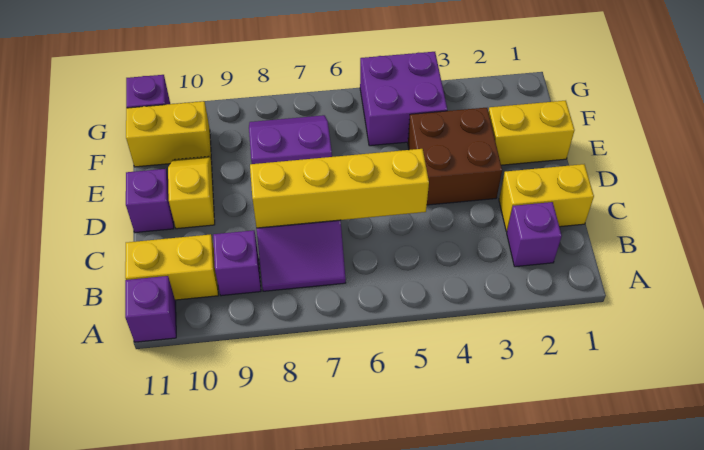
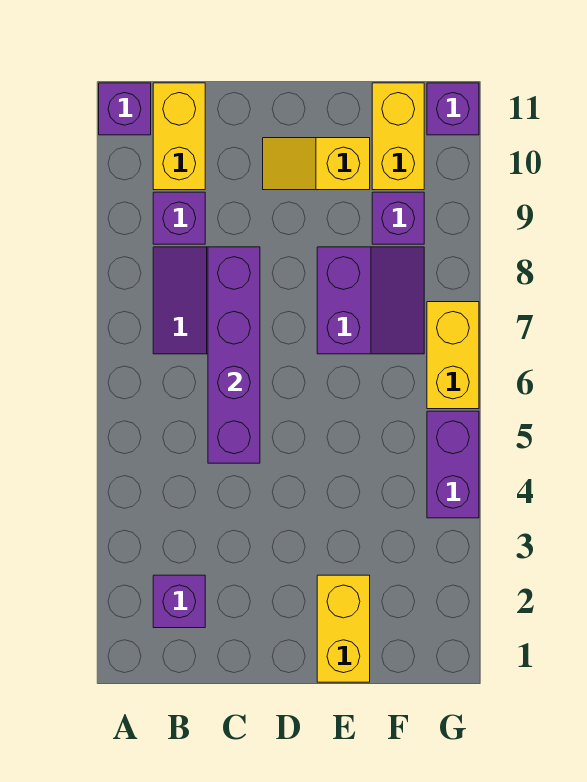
yellow brick C1:C2 level 1 -> yellow brick G6:G7 level 1
yellow brick C5:C8 level 2 -> purple brick C5:C8 level 2
brown brick D3:E4 level 1 -> none
yellow slope D10:E10 level 1 top D -> yellow slope D10:E10 level 1 top E
purple brick D11 level 1 -> purple brick F9 level 1
purple brick F4:G5 level 1 -> purple brick G4:G5 level 1

